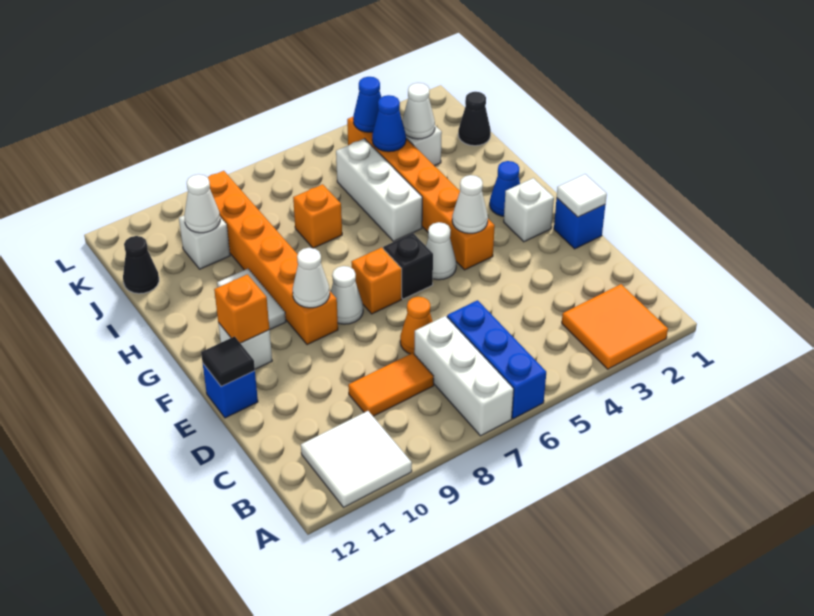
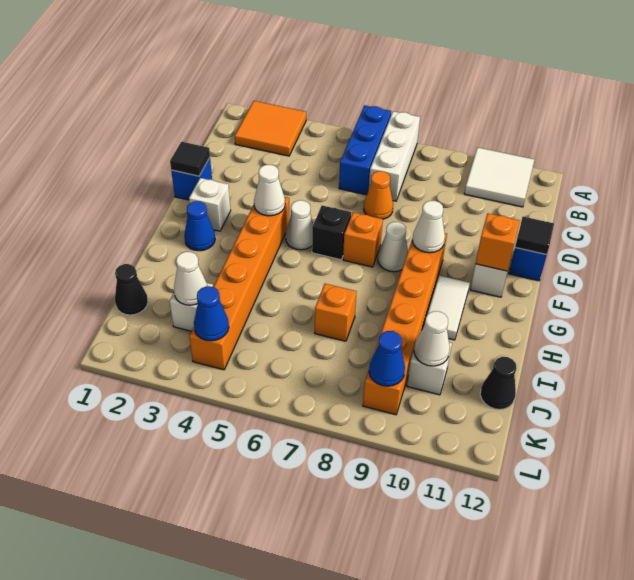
orange tile C8:C9 level 1 -> none
white tile E1 level 2 -> black tile E1 level 2
white brick H5:J5 level 1 -> none
blue cone J4 level 2 -> blue cone K9 level 2

